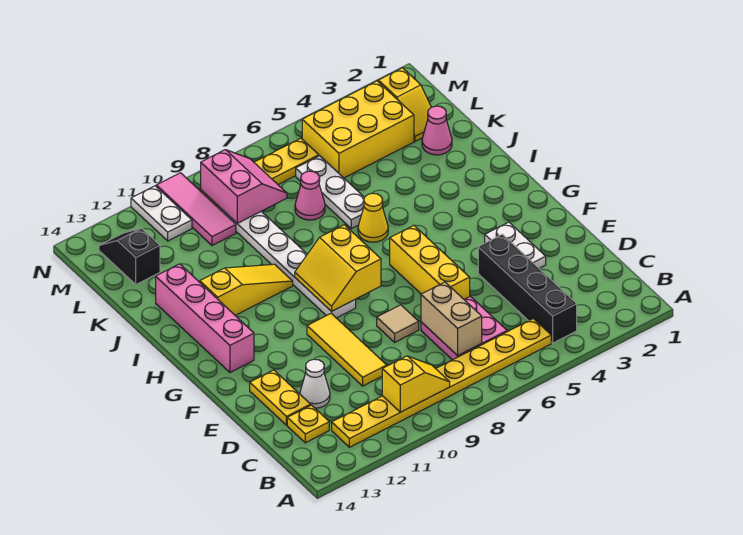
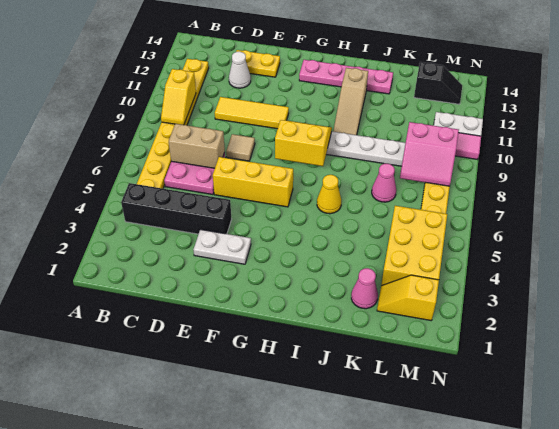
yellow plate C13 level 1 -> none
pink brick G13:J13 level 1 -> pink plate G13:J13 level 1
yellow slope I10:I12 level 1 top 12 -> tan slope I10:I12 level 1 top 12
white plate J6:L6 level 1 -> none

